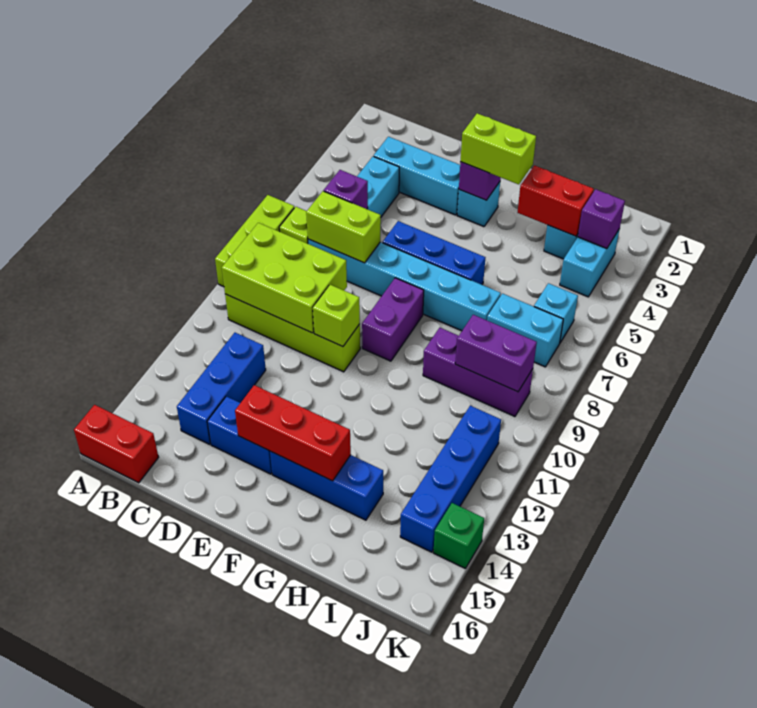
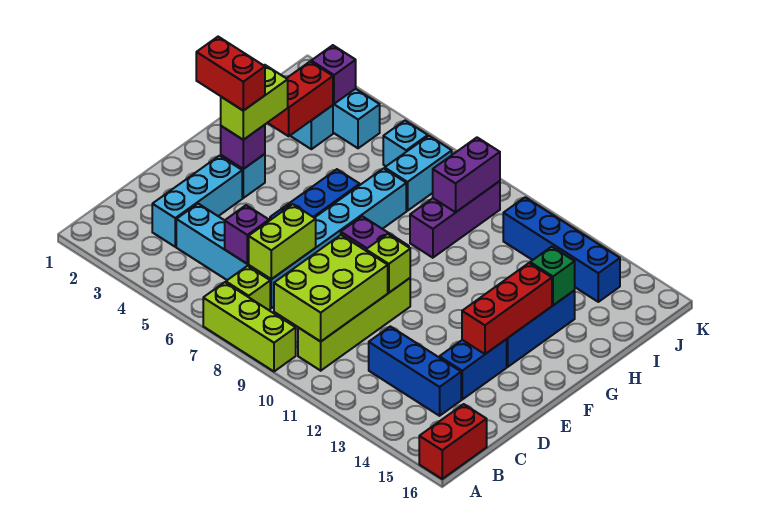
none -> red brick F2:F3 level 4
green brick K14 level 1 -> green brick H14 level 2

